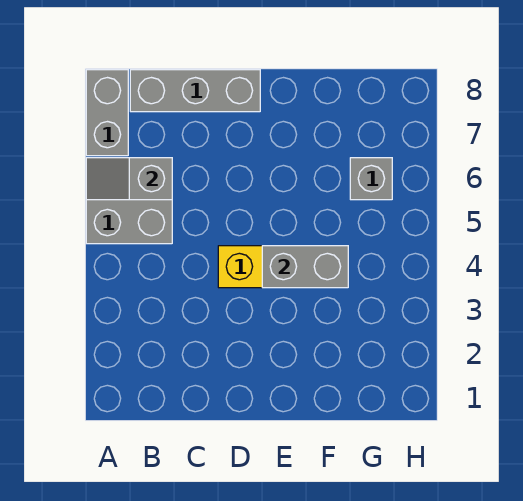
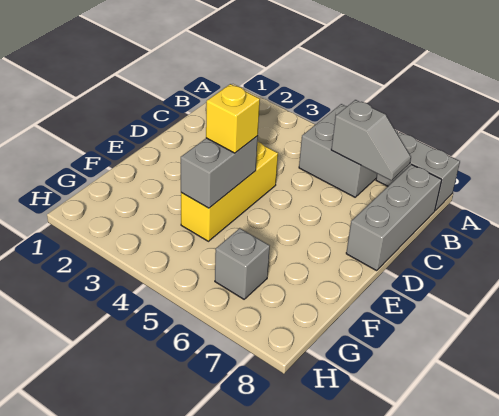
grey slope A6:B6 level 2 top B -> grey slope B6:B7 level 2 top 6
none -> yellow brick E4 level 3

